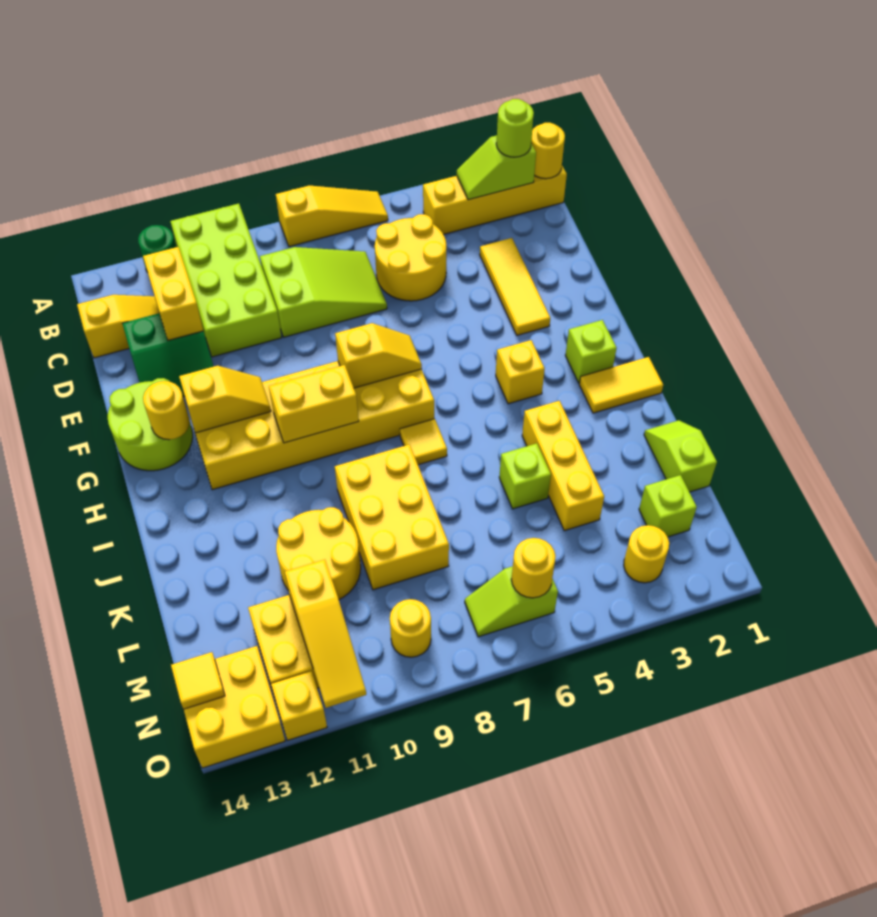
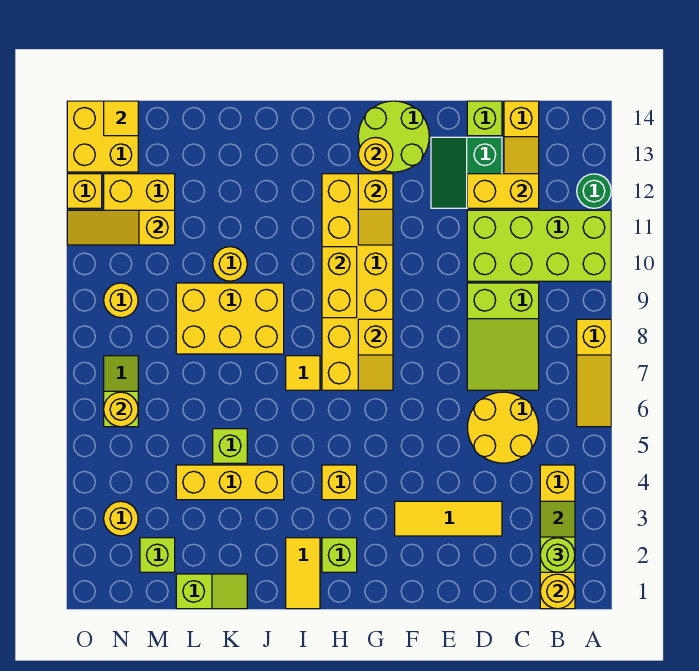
none -> lime brick D14 level 1
yellow round brick K10:L11 level 1 -> yellow round brick K10 level 1

